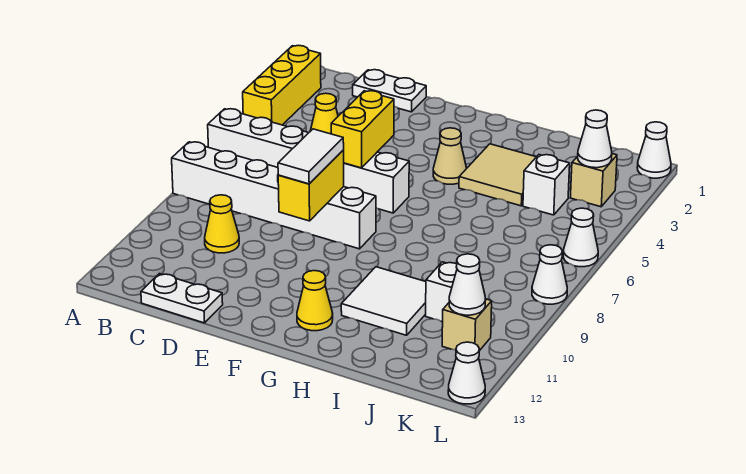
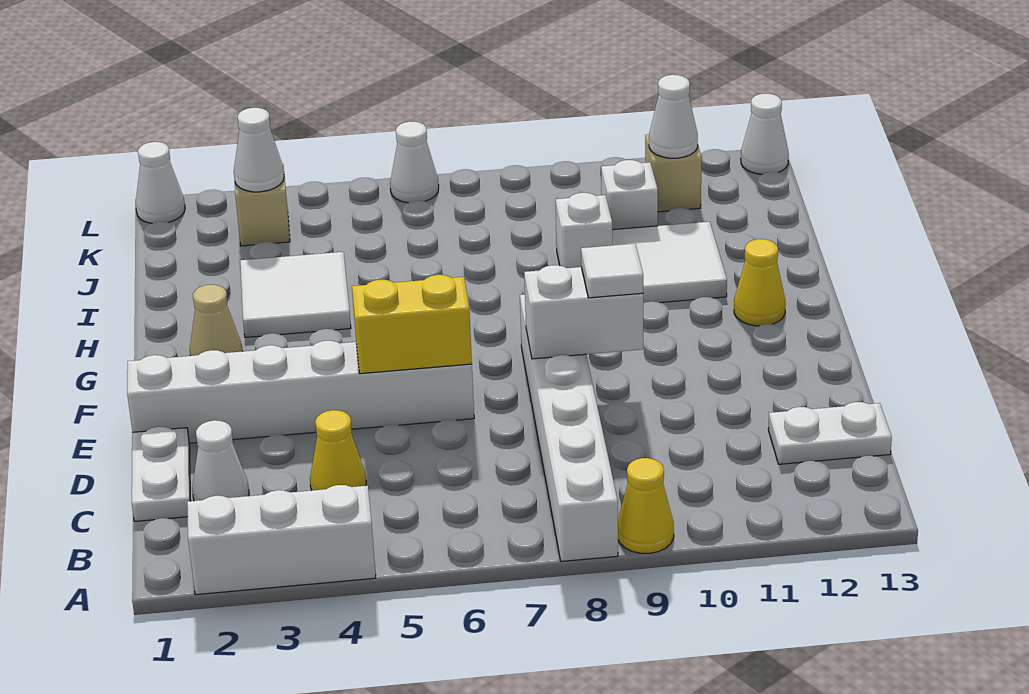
yellow brick A2:A4 level 1 -> white brick A2:A4 level 1
white brick A6:F6 level 1 -> white brick E1:E6 level 1
yellow cone C10 level 1 -> yellow cone A9 level 1
white plate C13:D13 level 1 -> white plate C12:C13 level 1
yellow brick E8:E9 level 2 -> white brick E8:E9 level 2
white tile E8:E9 level 3 -> white tile E9 level 3
tan cone G4 level 1 -> tan cone G2 level 1
tan tile H3:I4 level 1 -> white tile H3:I4 level 1
white brick J4 level 1 -> white brick I9 level 1
white cone L8 level 1 -> white cone C2 level 1

